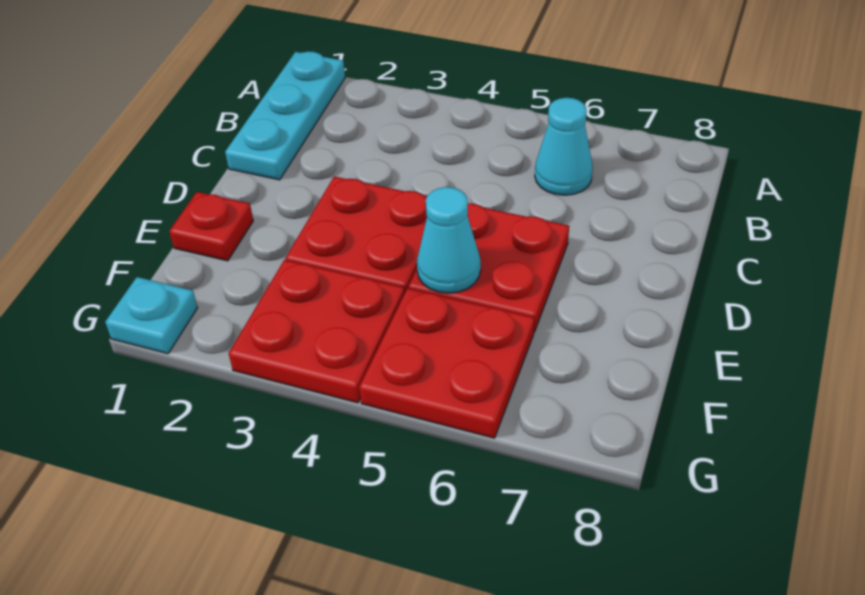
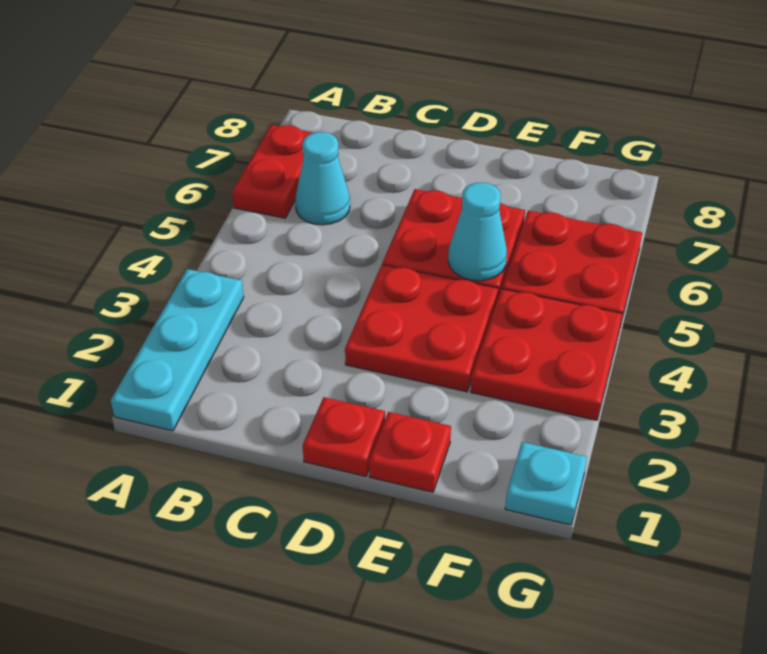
cyan plate A1:C1 level 1 -> cyan plate A1:A3 level 1
none -> red plate A6:A7 level 1
none -> red plate D1 level 1

